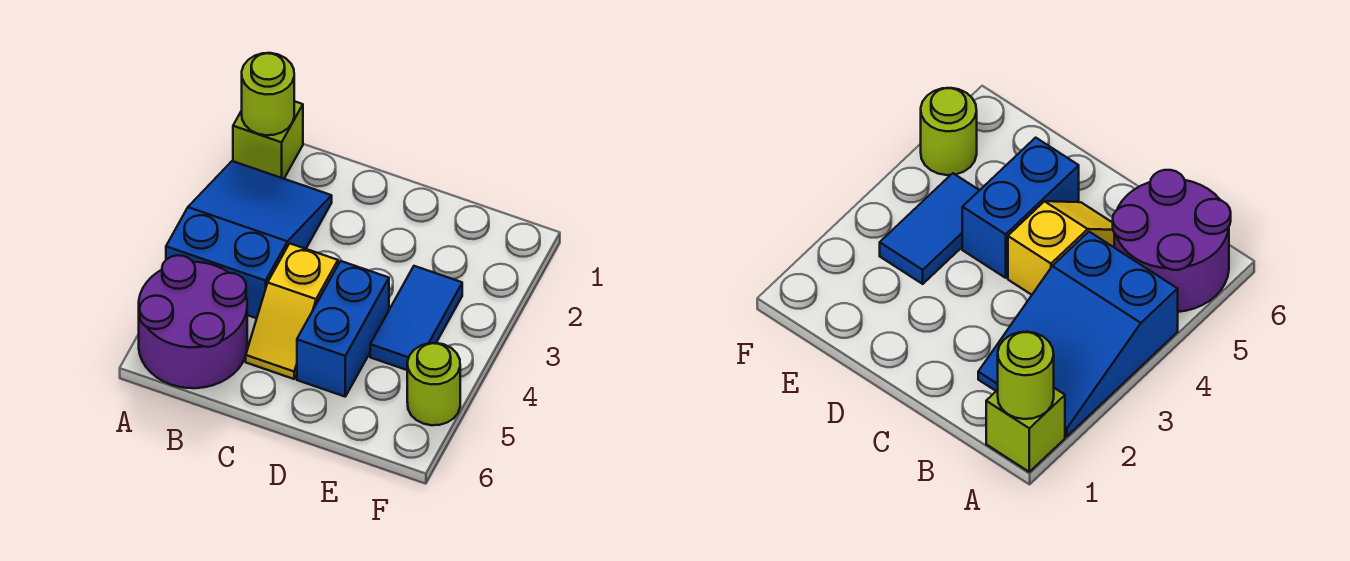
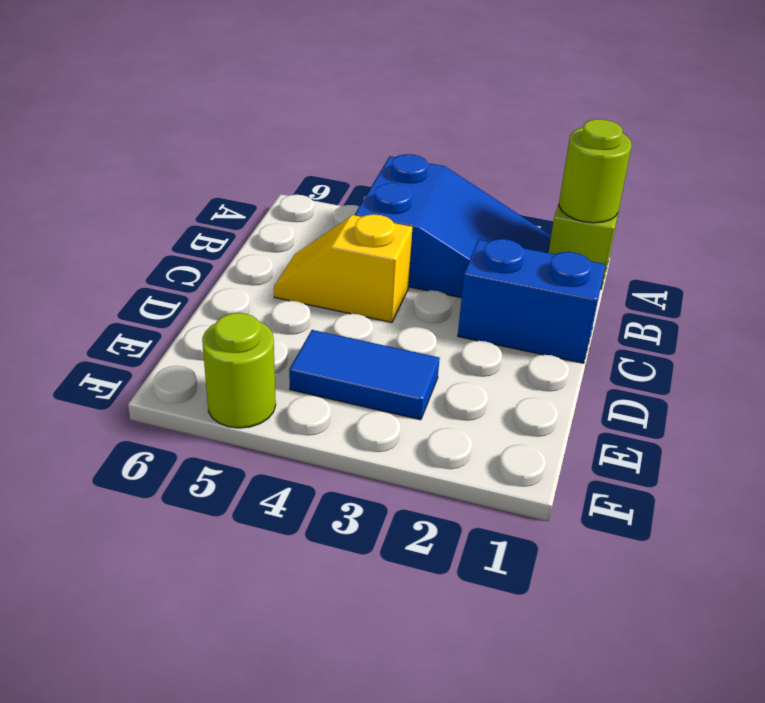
purple round brick A5:B6 level 1 -> none
blue brick D4:D5 level 1 -> blue brick C1:C2 level 1

